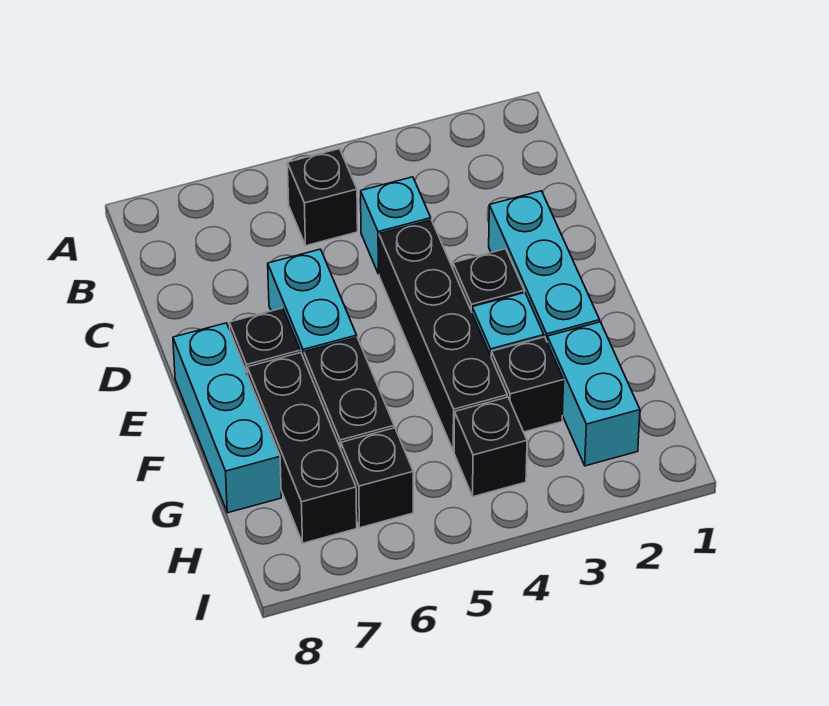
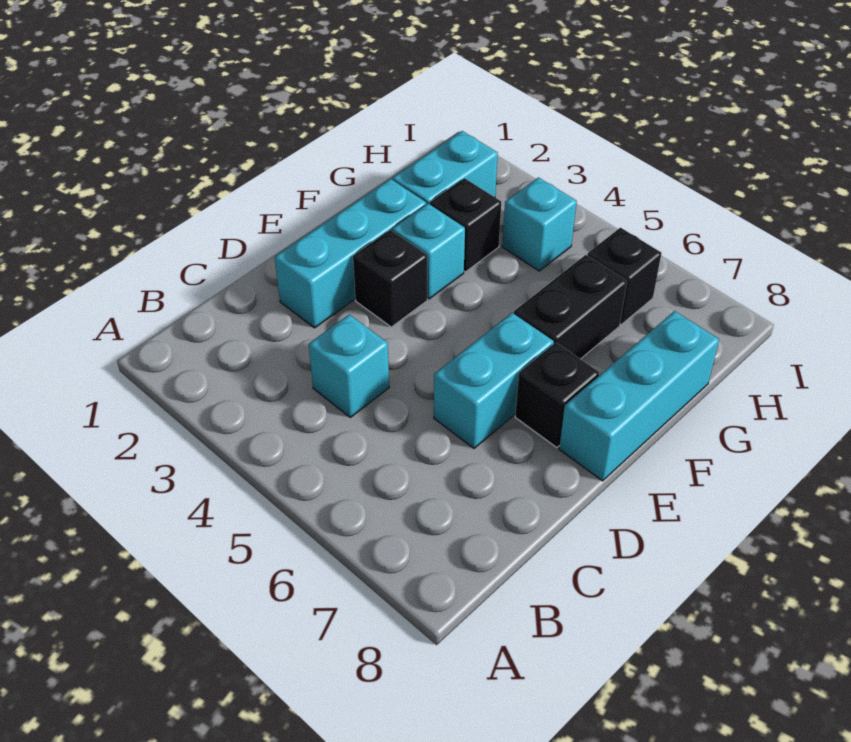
black brick B5 level 1 -> none
black brick D4:G4 level 1 -> none
black brick F7:H7 level 1 -> none
black brick H4 level 1 -> cyan brick H4 level 1

